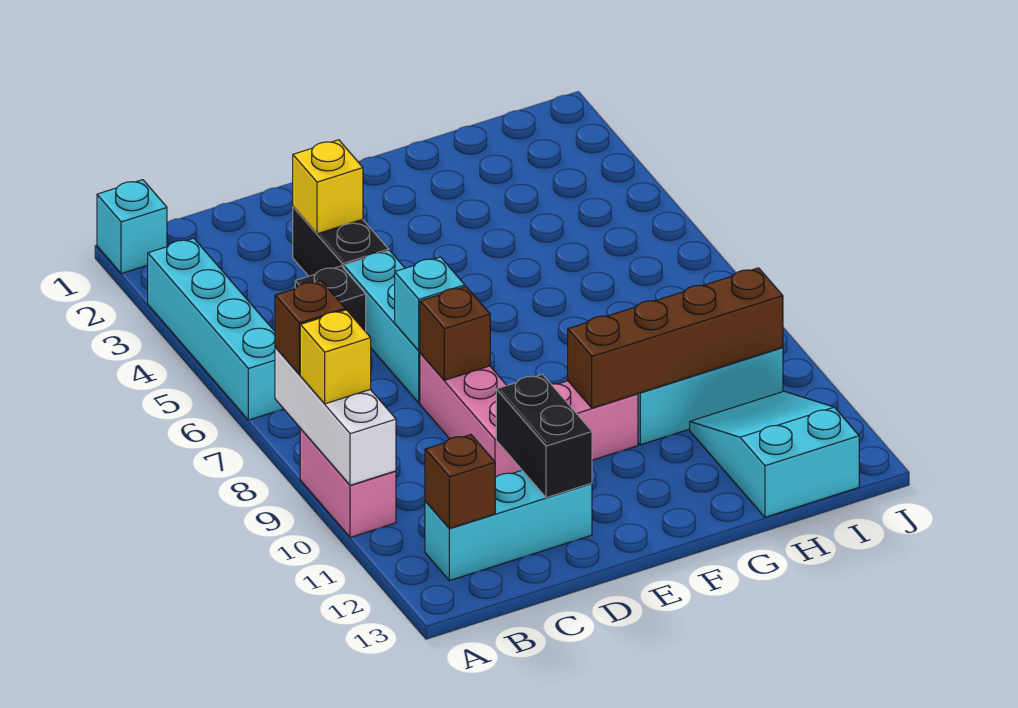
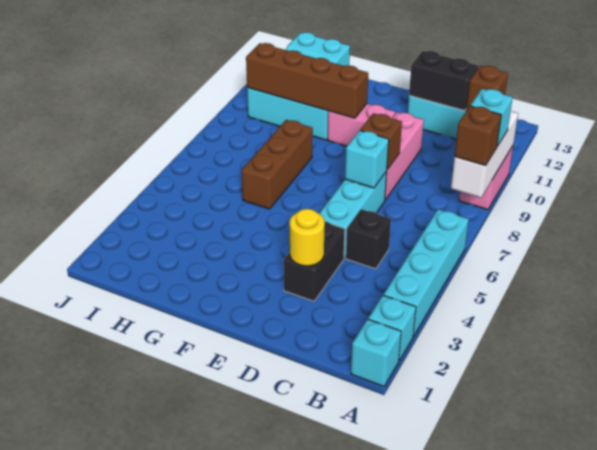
none -> cyan brick A2 level 1
yellow brick A9 level 3 -> cyan brick A9 level 3
yellow brick D3 level 2 -> yellow round brick D3 level 2
black brick D11:D12 level 2 -> black brick C12:D12 level 2
none -> brown brick G6:G8 level 1

